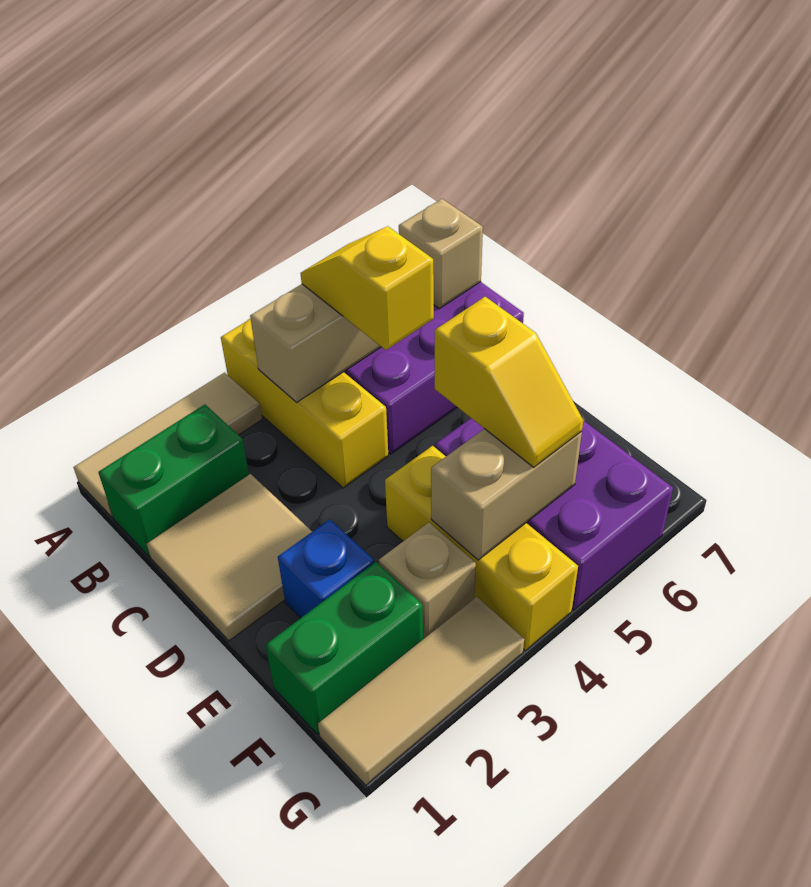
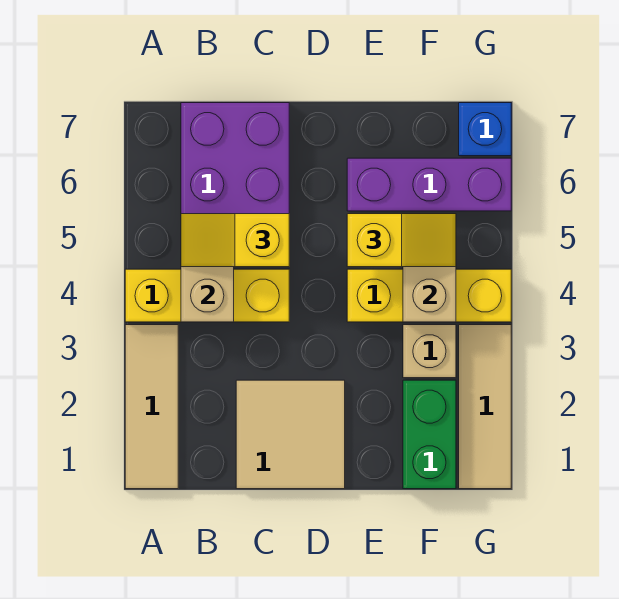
green brick B1:B2 level 1 -> none
tan brick B7 level 2 -> none
blue brick E2 level 1 -> blue brick G7 level 1
purple brick E5:G6 level 1 -> purple brick E6:G6 level 1

